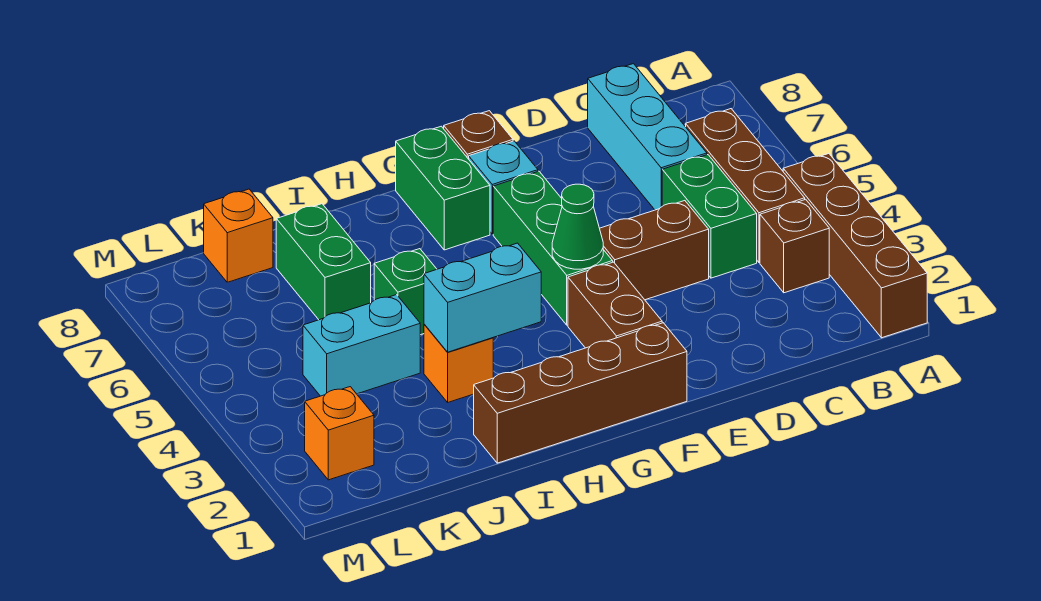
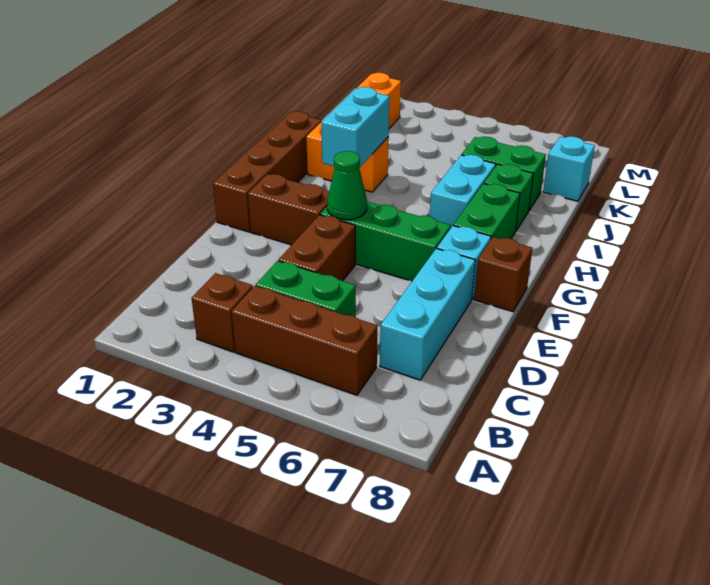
brown brick A1:A4 level 1 -> none
cyan brick C6:C8 level 1 -> cyan brick C7:E7 level 1
green brick G7:G8 level 1 -> green brick G7:H7 level 1
orange brick I3 level 1 -> orange brick I2:I3 level 1
green brick I5 level 1 -> green brick I7 level 1
cyan brick J4:K4 level 1 -> cyan brick H6:I6 level 1
orange brick K8 level 1 -> cyan brick K8 level 1

